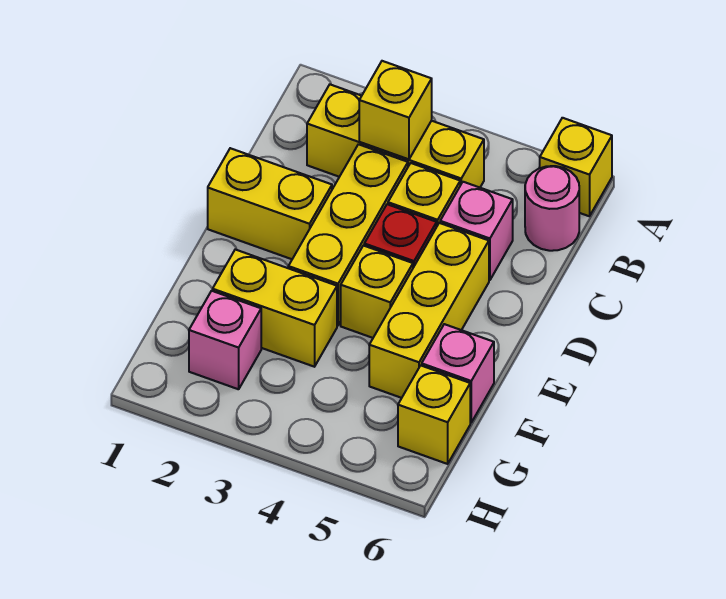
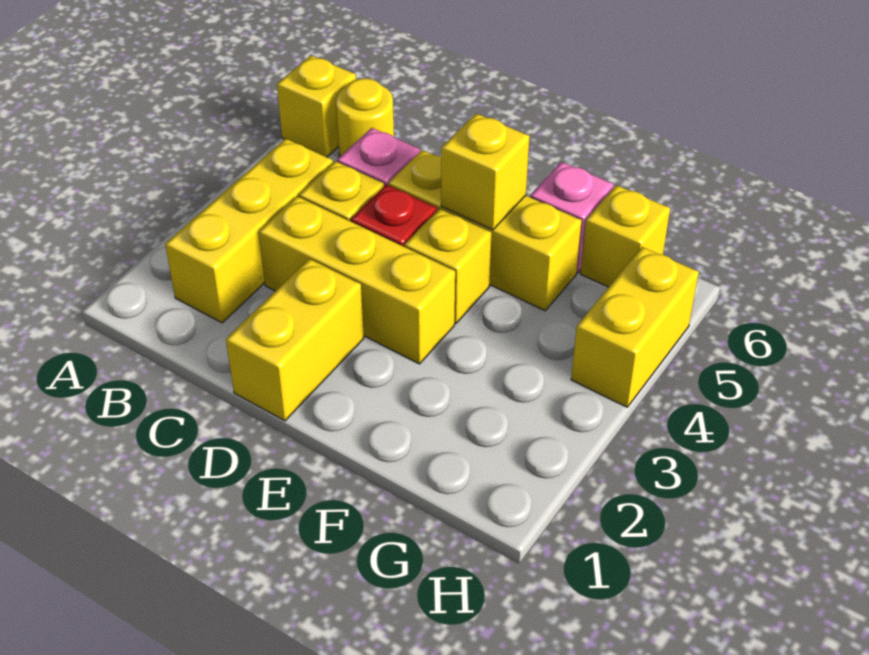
yellow brick B3 level 2 -> yellow brick E5 level 2
pink round brick B6 level 1 -> yellow round brick B6 level 1
yellow brick F2:F3 level 1 -> yellow brick H4:H5 level 1
pink brick G2 level 1 -> none

